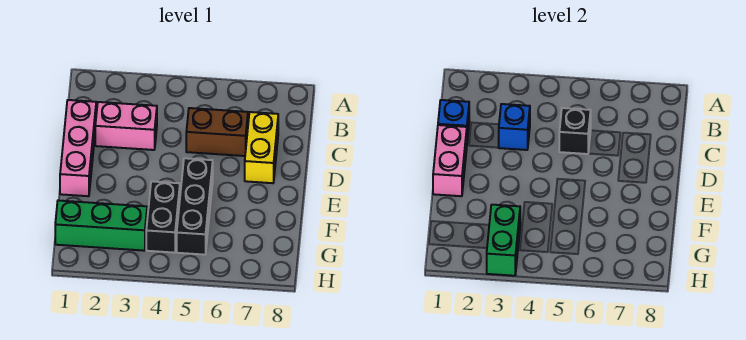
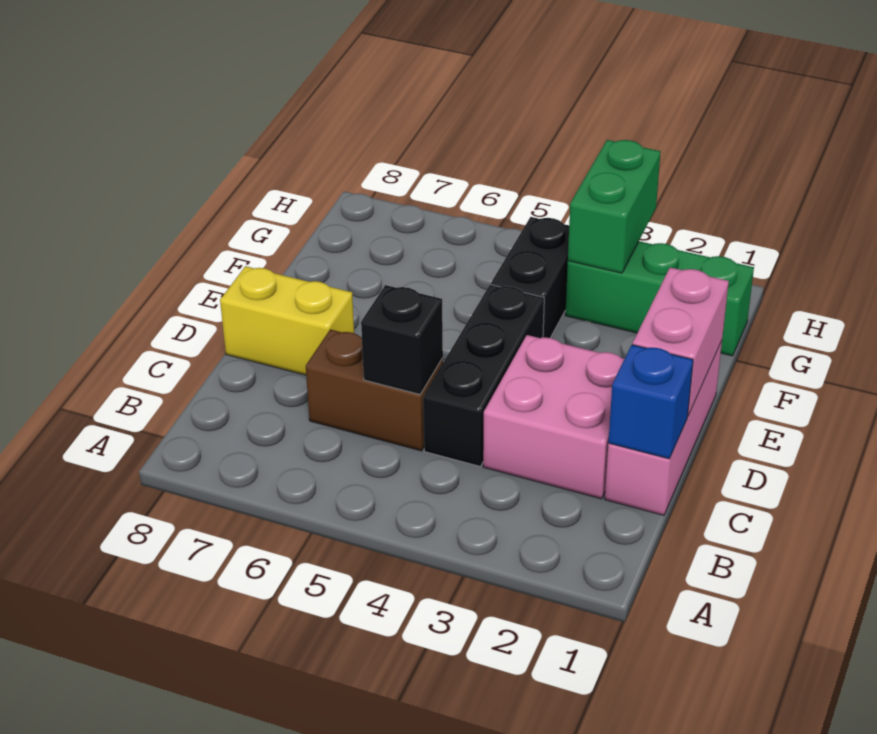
pink brick C2:C3 level 1 -> pink brick C2:D3 level 1
blue brick C3 level 2 -> none
yellow brick C7:D7 level 1 -> yellow brick D7:D8 level 1
black brick E5:G5 level 1 -> black brick C4:E4 level 1

